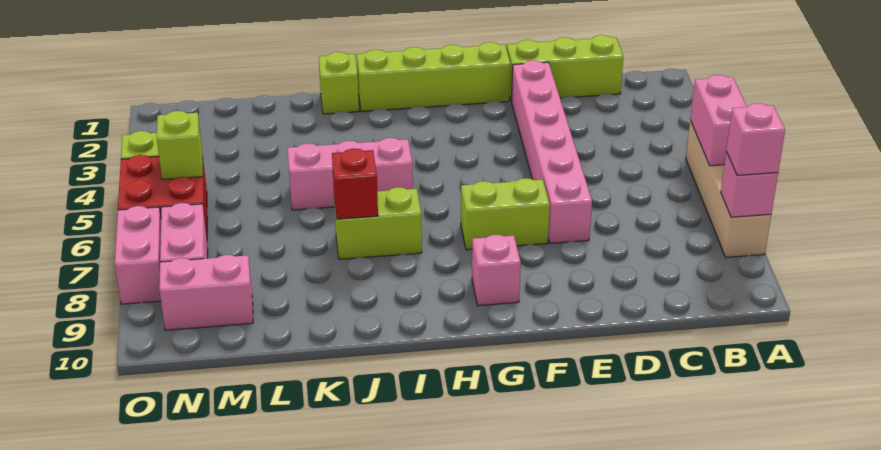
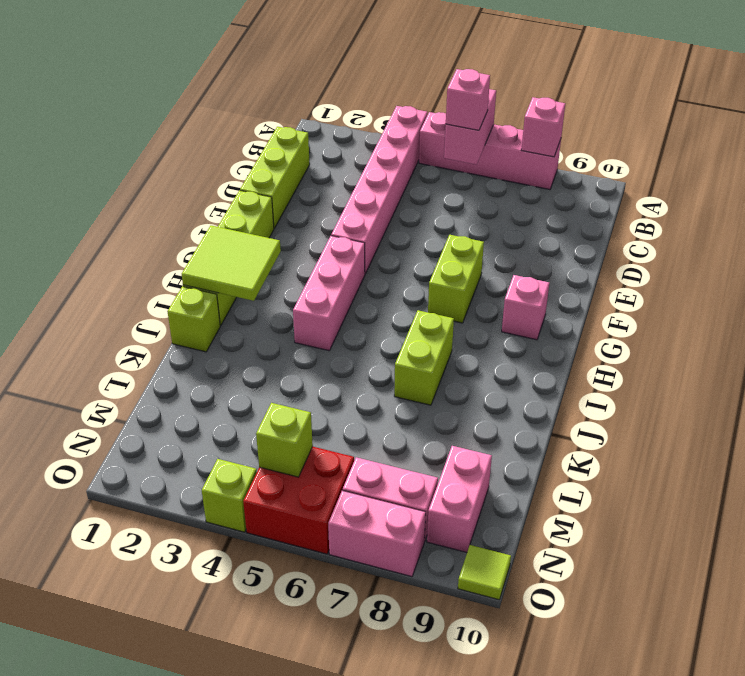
tan brick A5:A8 level 1 -> pink brick A5:A8 level 1
pink brick A5:A6 level 2 -> pink brick A6:B6 level 2
pink brick A8 level 3 -> pink brick B6 level 3
pink brick E2:E7 level 1 -> pink brick A4:F4 level 1
none -> lime tile H1:I2 level 2
pink brick I5:K5 level 1 -> pink brick G4:I4 level 1
red brick J7 level 2 -> none
none -> lime tile O10 level 1

